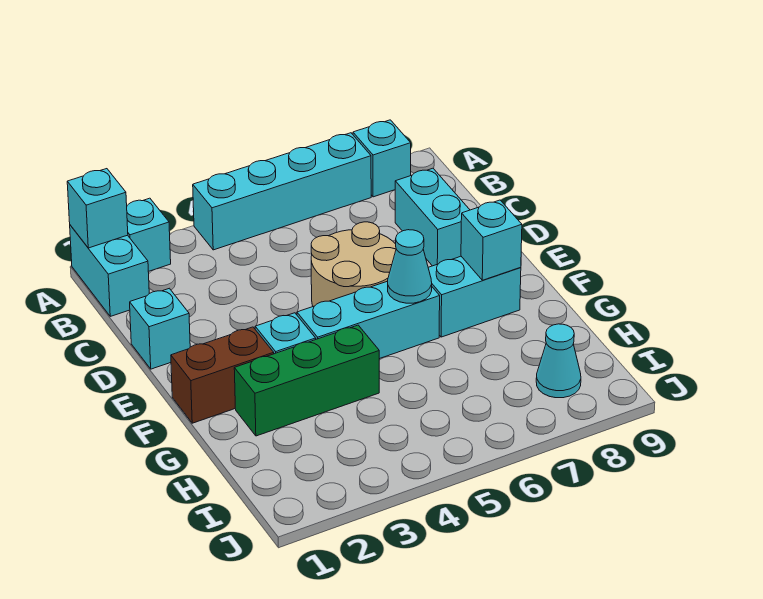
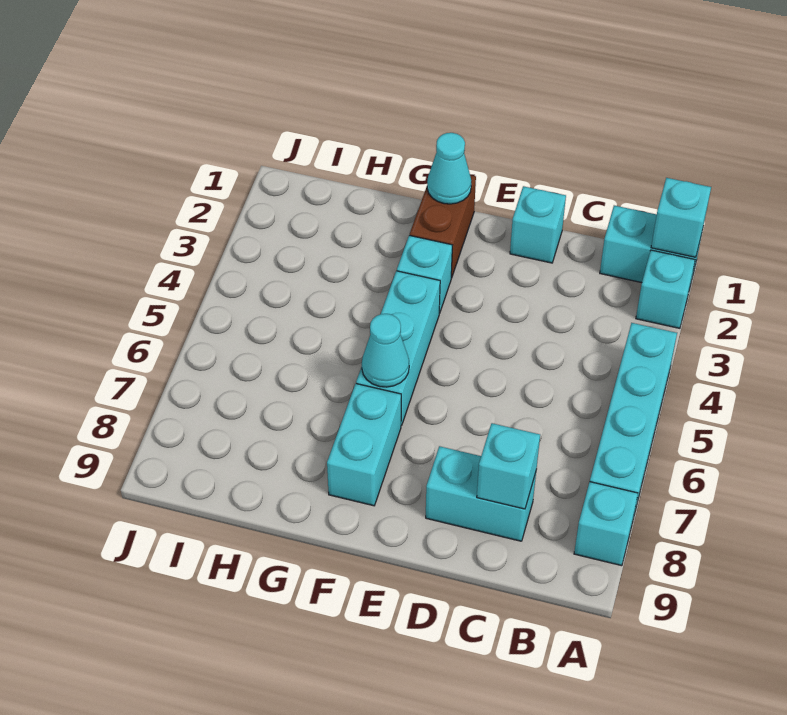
tan round brick D5:E6 level 1 -> none
cyan brick F8 level 2 -> cyan brick C8 level 2
green brick G2:G4 level 1 -> none
cyan cone I8 level 1 -> cyan cone F1 level 2

